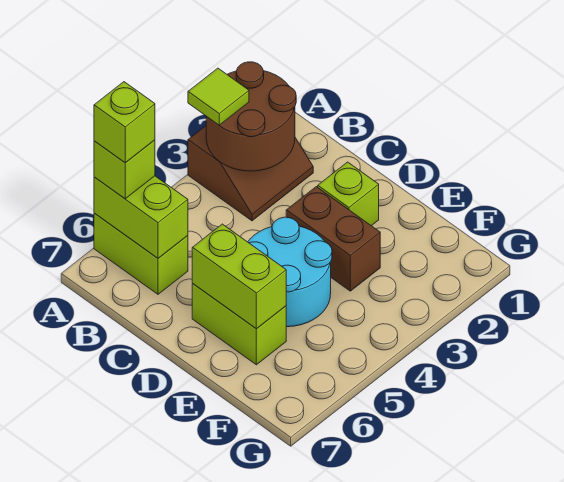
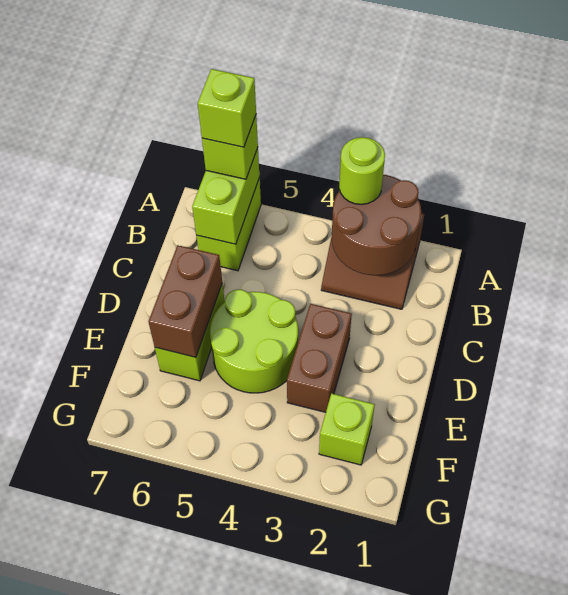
lime tile A3 level 3 -> lime round brick A3 level 3
lime brick D2 level 1 -> lime brick F2 level 1
cyan round brick D4:E5 level 1 -> lime round brick D4:E5 level 1
lime brick D6:E6 level 2 -> brown brick D6:E6 level 2

